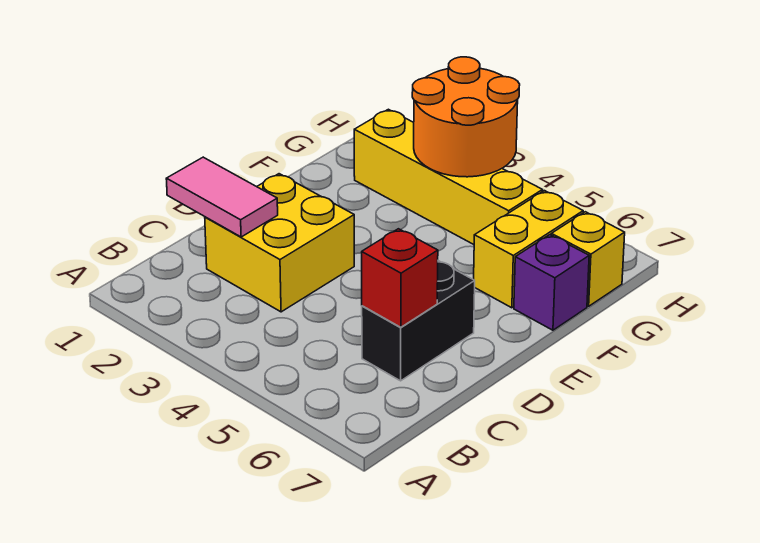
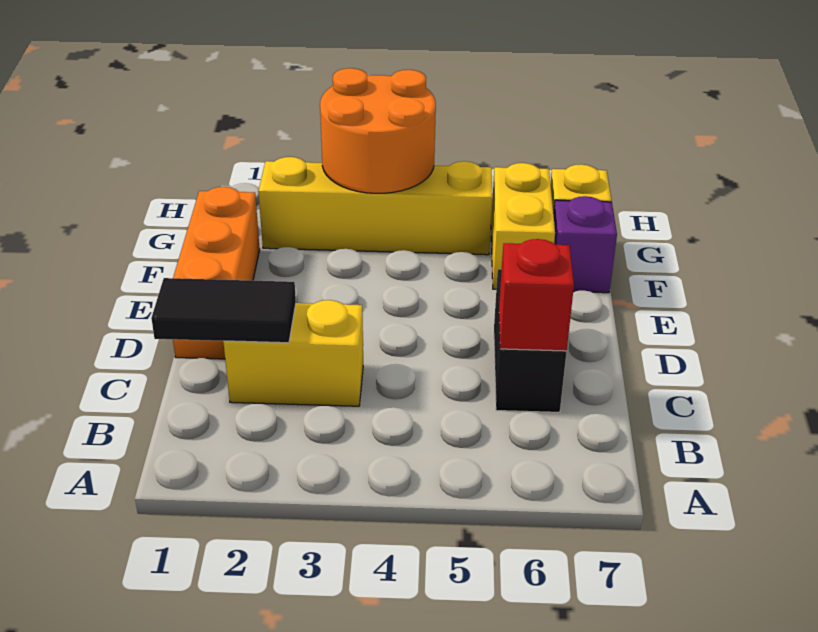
pink tile C1:C2 level 2 -> black tile C1:C2 level 2
yellow brick C2:D3 level 1 -> yellow brick C2:C3 level 1
none -> orange brick D1:F1 level 1

